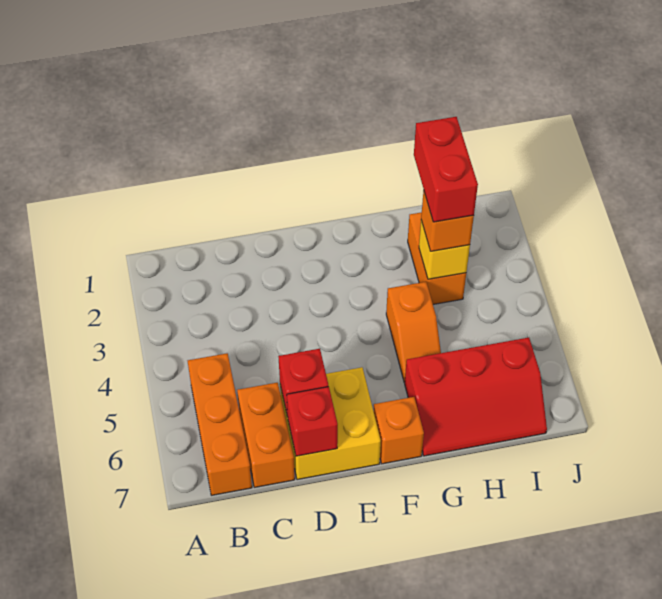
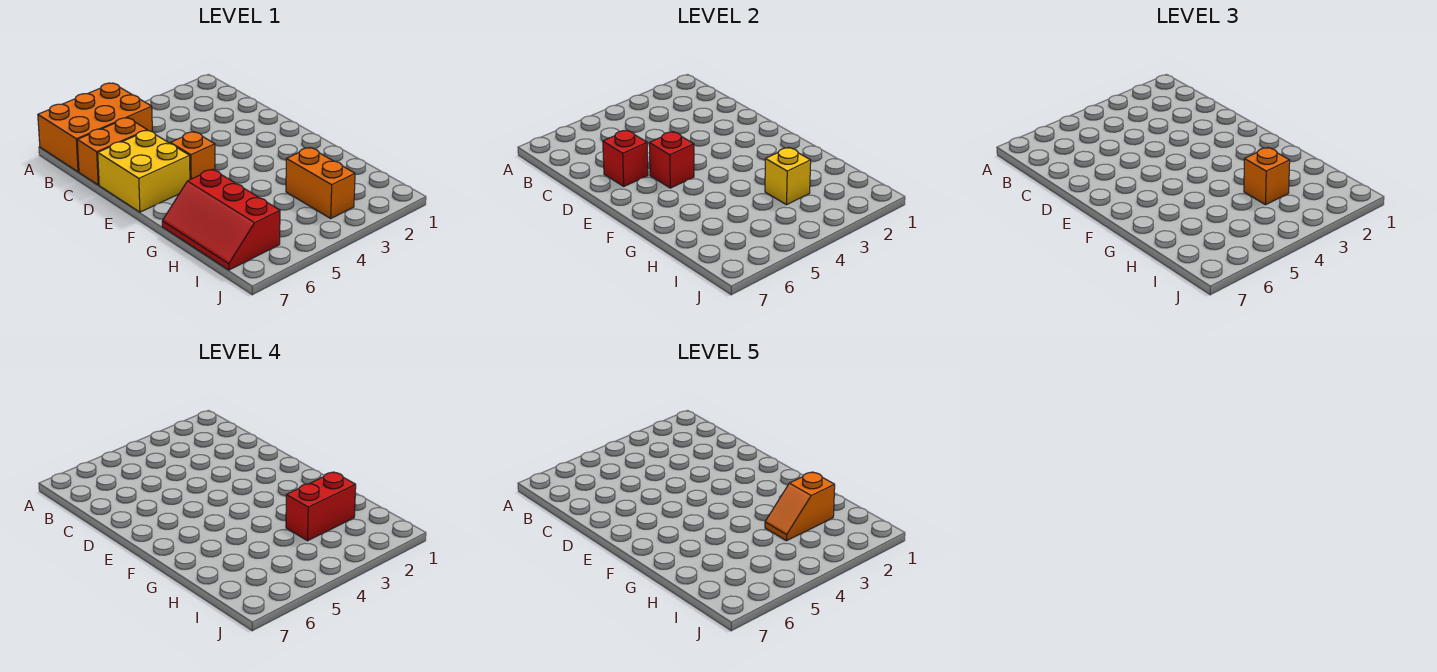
orange brick B5:B7 level 1 -> orange brick A5:B7 level 1
red brick D7 level 2 -> red brick E5 level 2
orange brick F7 level 1 -> orange brick E5 level 1
orange slope G4:G5 level 1 top 4 -> orange slope H2:H3 level 5 top 2
orange brick H2:H3 level 1 -> orange brick H3:I3 level 1

